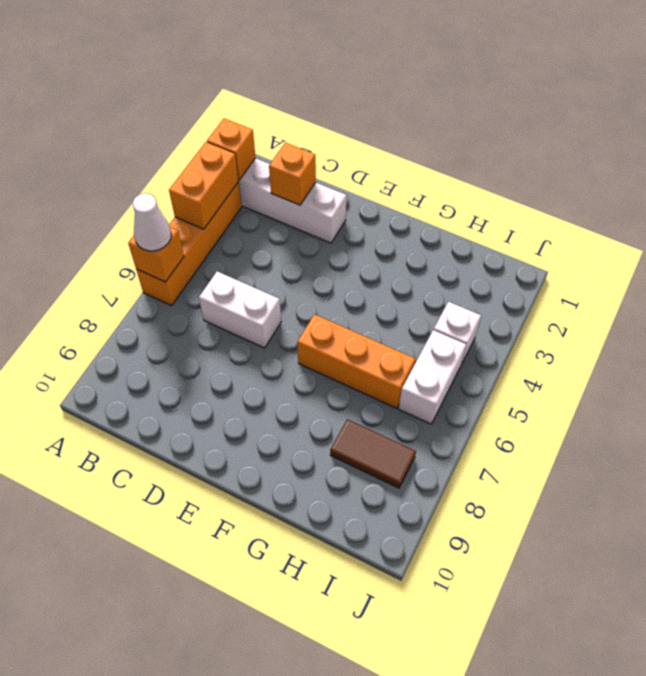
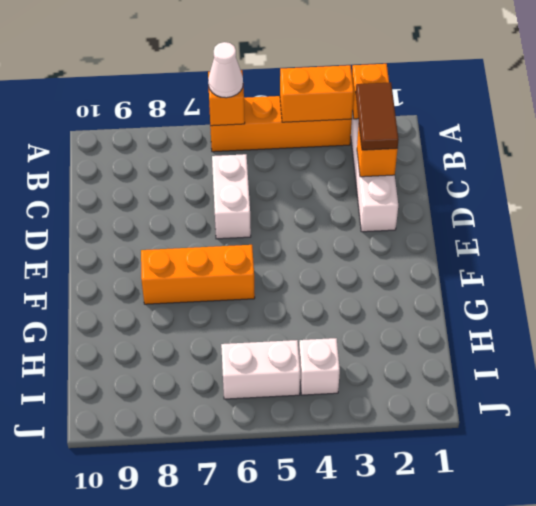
orange brick F6:H6 level 1 -> orange brick F6:F8 level 1
brown tile H8:I8 level 1 -> brown tile B2:C2 level 3

